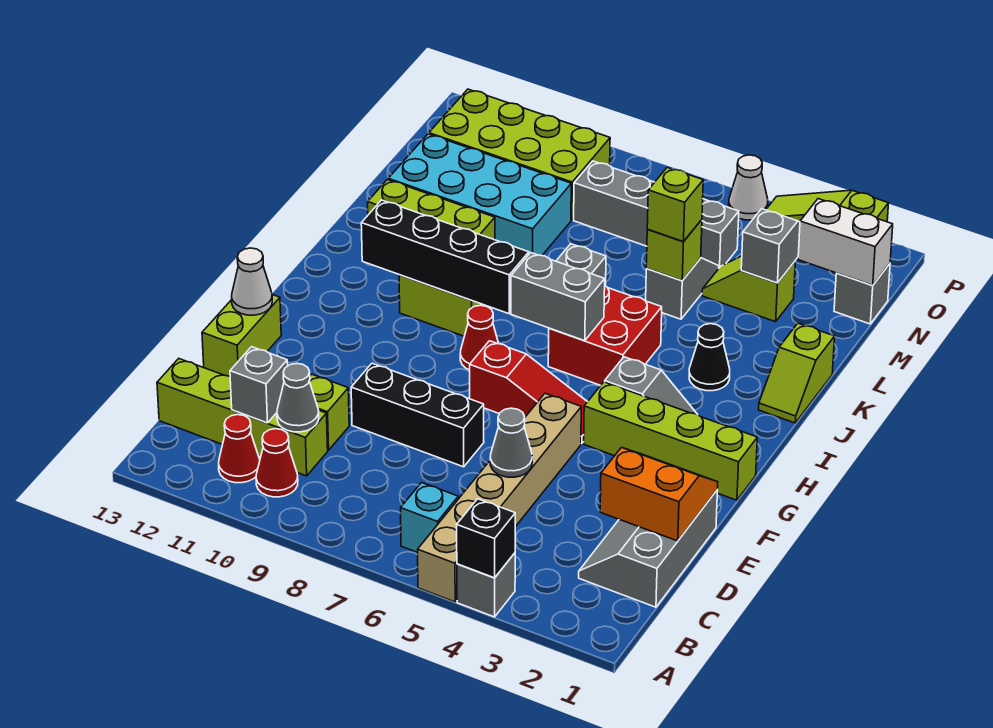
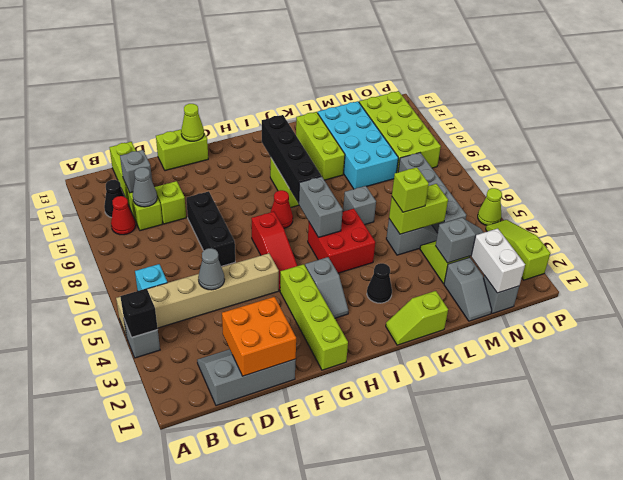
red cone B11 level 1 -> black cone B11 level 1
orange slope D1:E2 level 2 top D -> orange brick D1:E2 level 2
white cone F13 level 2 -> lime cone F13 level 2
lime brick L5 level 2 -> lime brick L5:M5 level 2
none -> grey slope M1:M2 level 1 top 2
white cone P5 level 1 -> lime cone P5 level 1

